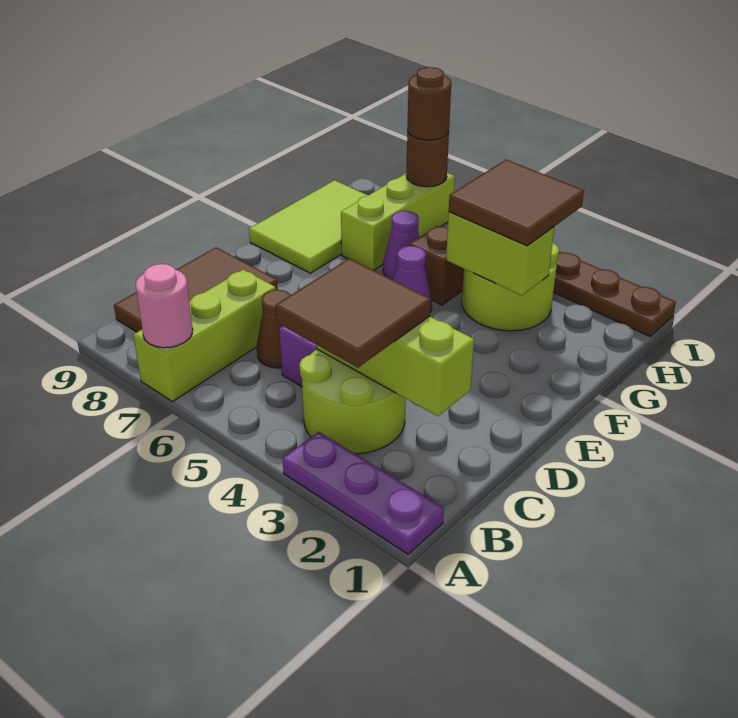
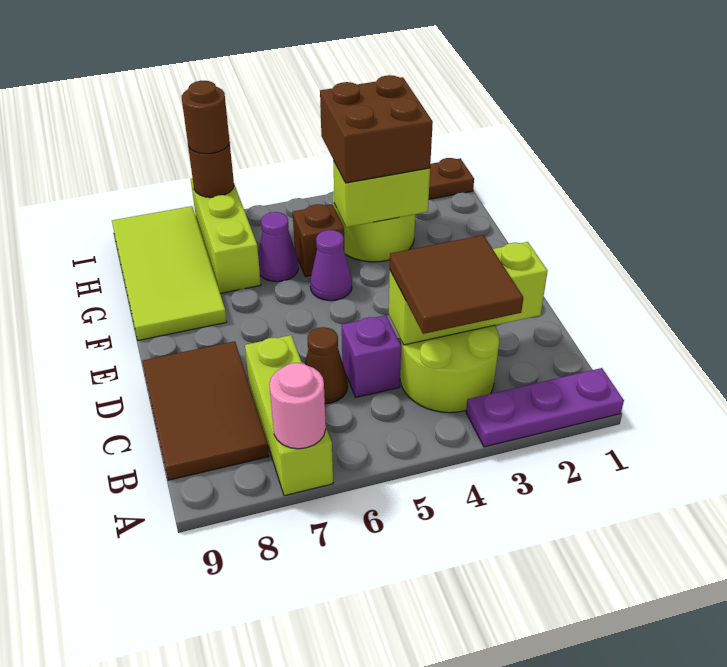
lime tile F8:H9 level 1 -> lime tile F8:I9 level 1
brown tile G3:H4 level 3 -> brown brick G3:H4 level 3

